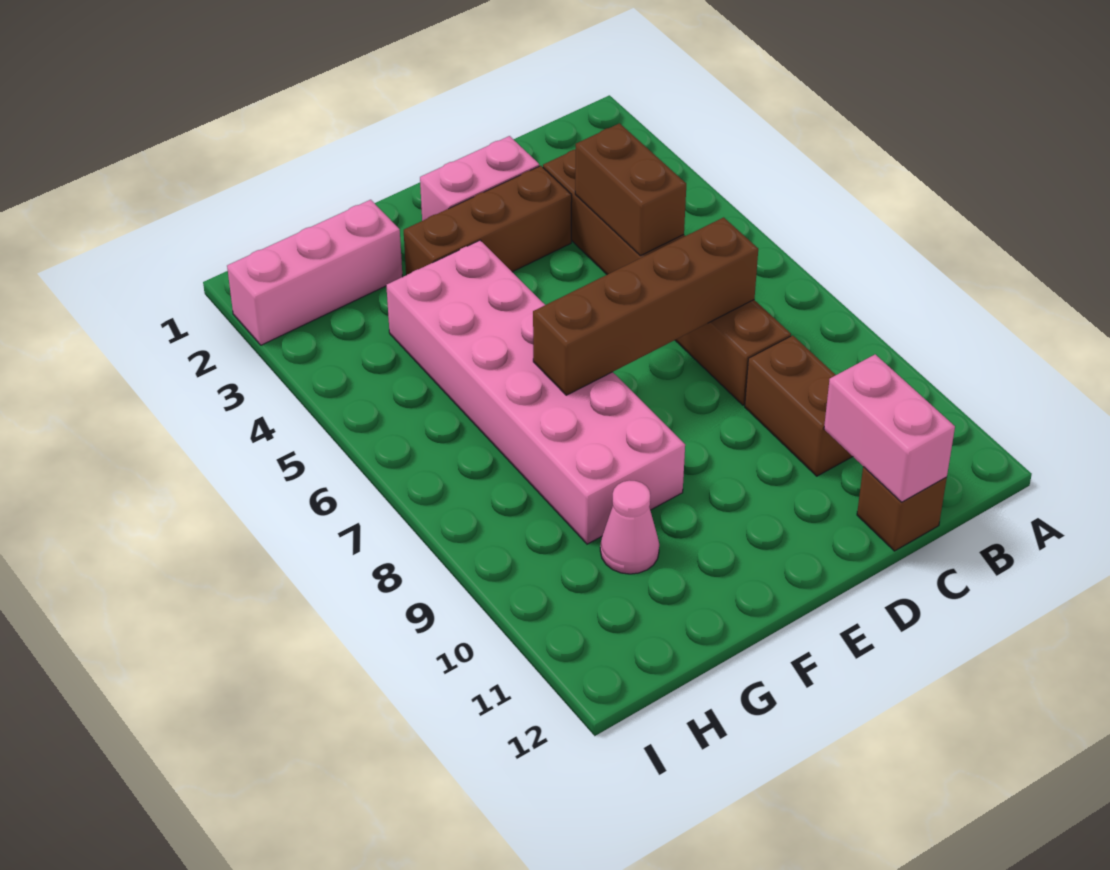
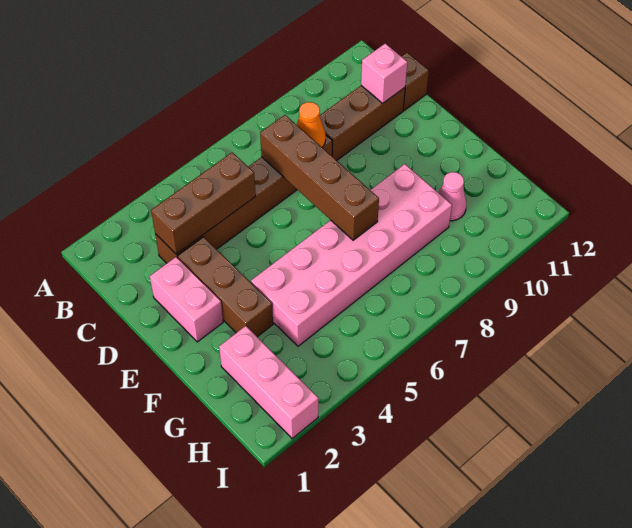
brown brick C4:C5 level 2 -> brown brick C3:C5 level 2
none -> orange cone C8 level 2
brown brick C9:C10 level 1 -> brown brick C9:C11 level 1
pink brick C11:C12 level 2 -> pink brick C11 level 2

